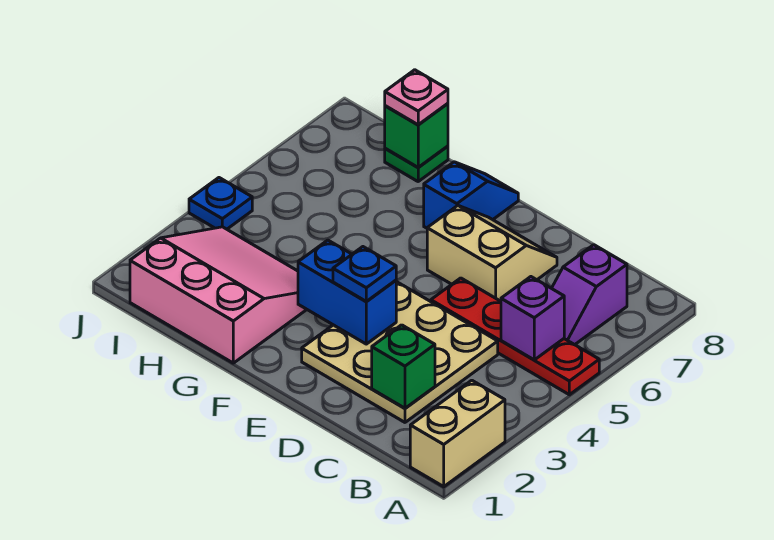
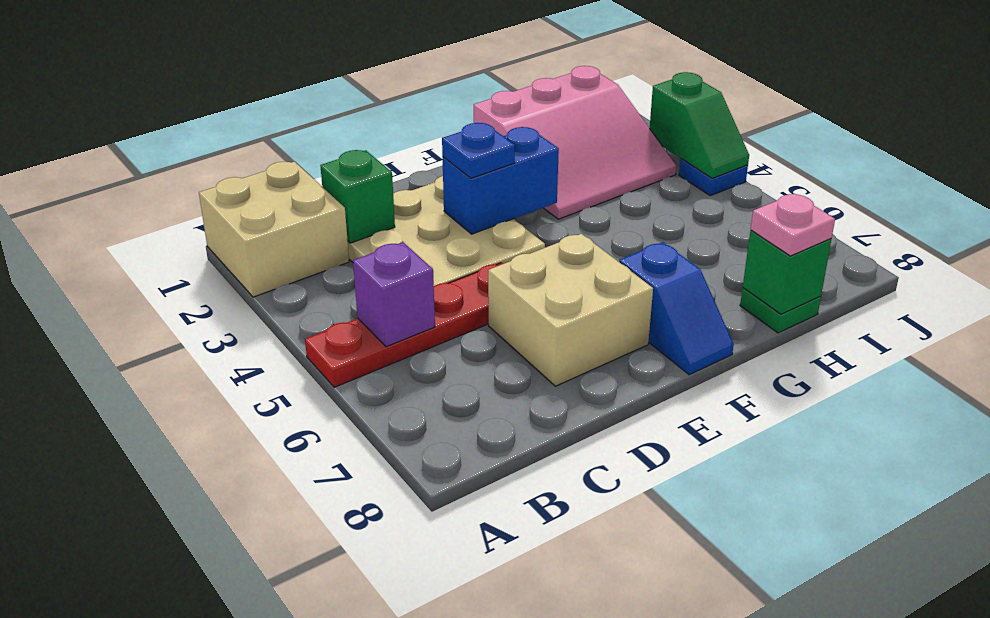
tan brick A1:A2 level 1 -> tan brick A1:B2 level 1
purple slope B6:B7 level 1 top 7 -> none
tan slope D6:E7 level 1 top 6 -> tan brick D6:E7 level 1
none -> green slope J3:J4 level 2 top 3

